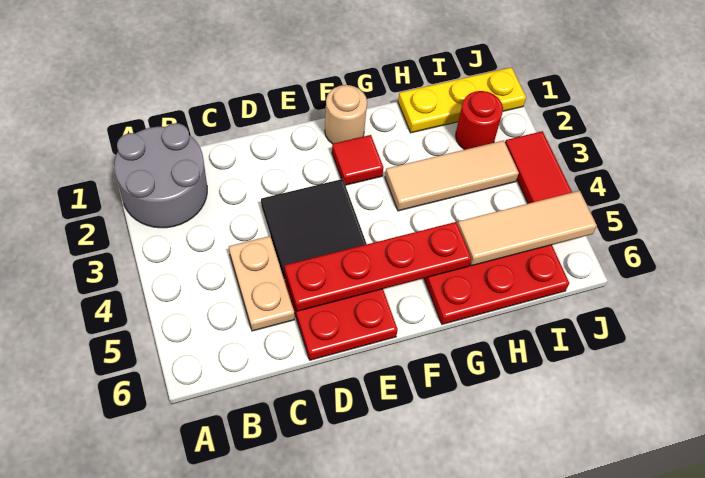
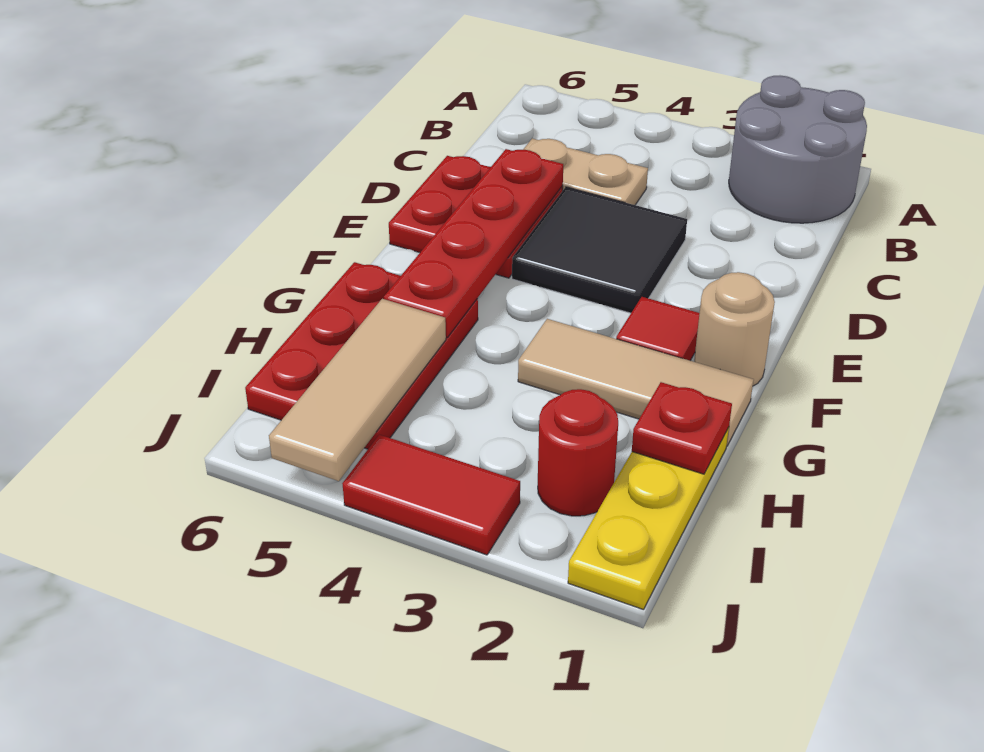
tan tile G3:I3 level 1 -> tan tile G1:G3 level 1
none -> red plate H1 level 2

